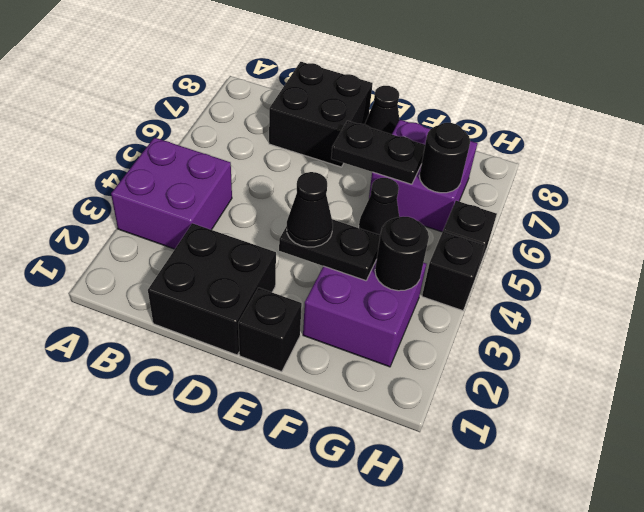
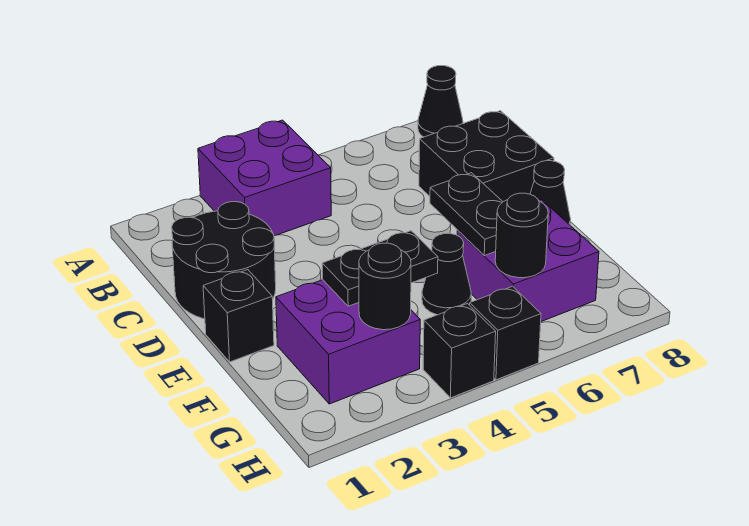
black brick C1:D2 level 1 -> black round brick C1:D2 level 1
black plate E3:F3 level 2 -> black plate F3:F4 level 2
black cone E3 level 3 -> black cone A8 level 1

